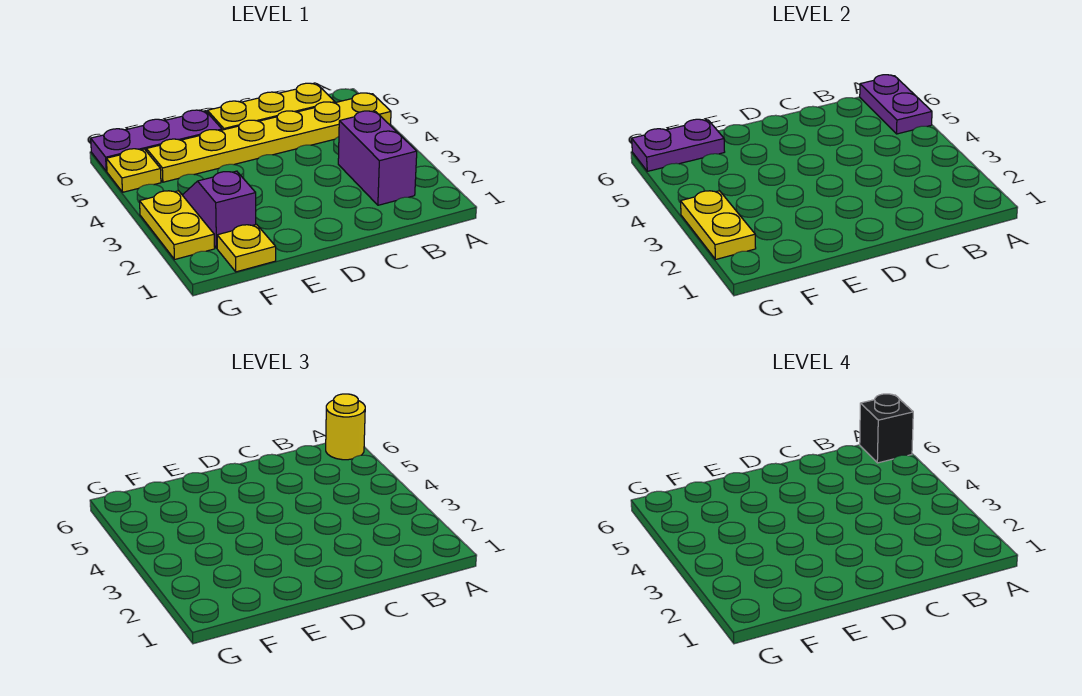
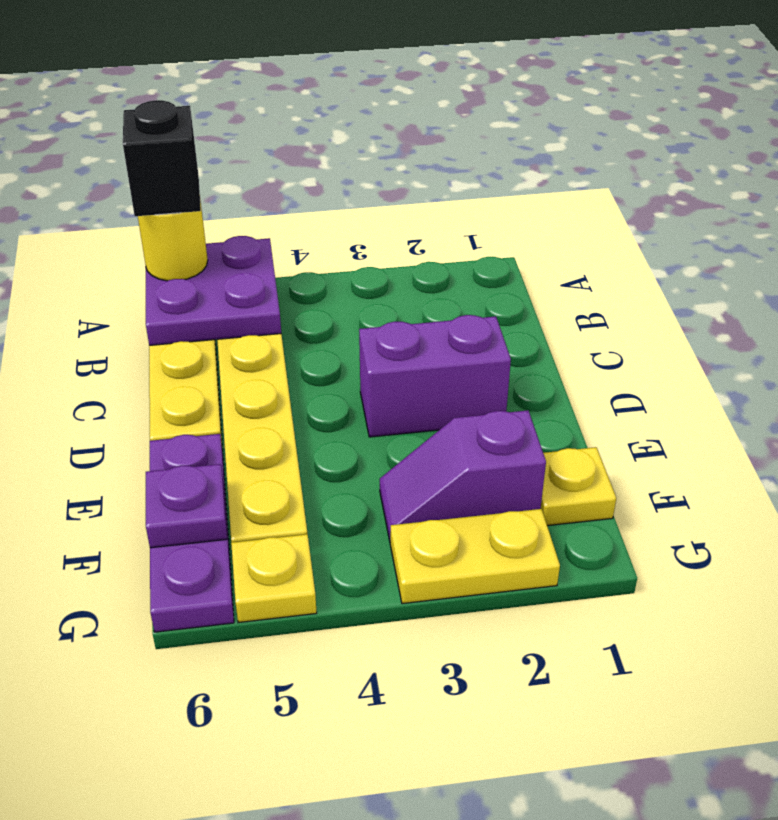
purple plate A5:A6 level 2 -> purple plate A5:B6 level 2
purple brick B2:B3 level 1 -> purple brick D2:D3 level 1
purple plate F6:G6 level 2 -> purple plate F6 level 2
yellow plate G2:G3 level 2 -> none

